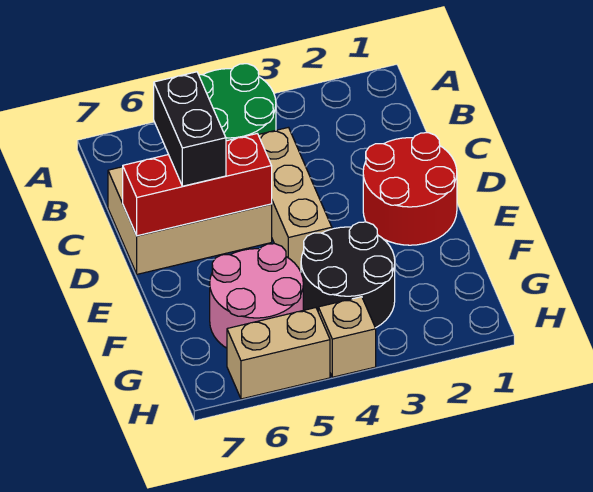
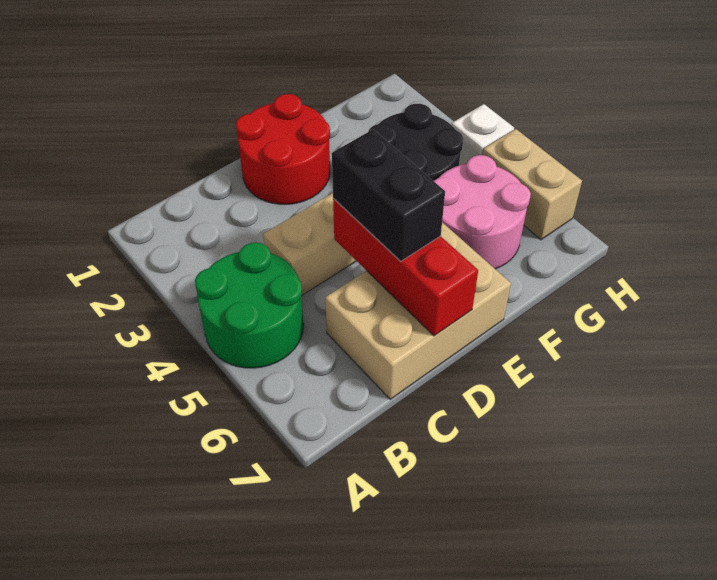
tan brick C5:D7 level 1 -> tan brick C6:E7 level 1
black brick C6:D6 level 3 -> black brick D5:D6 level 3
tan brick H4 level 1 -> white brick H4 level 1

